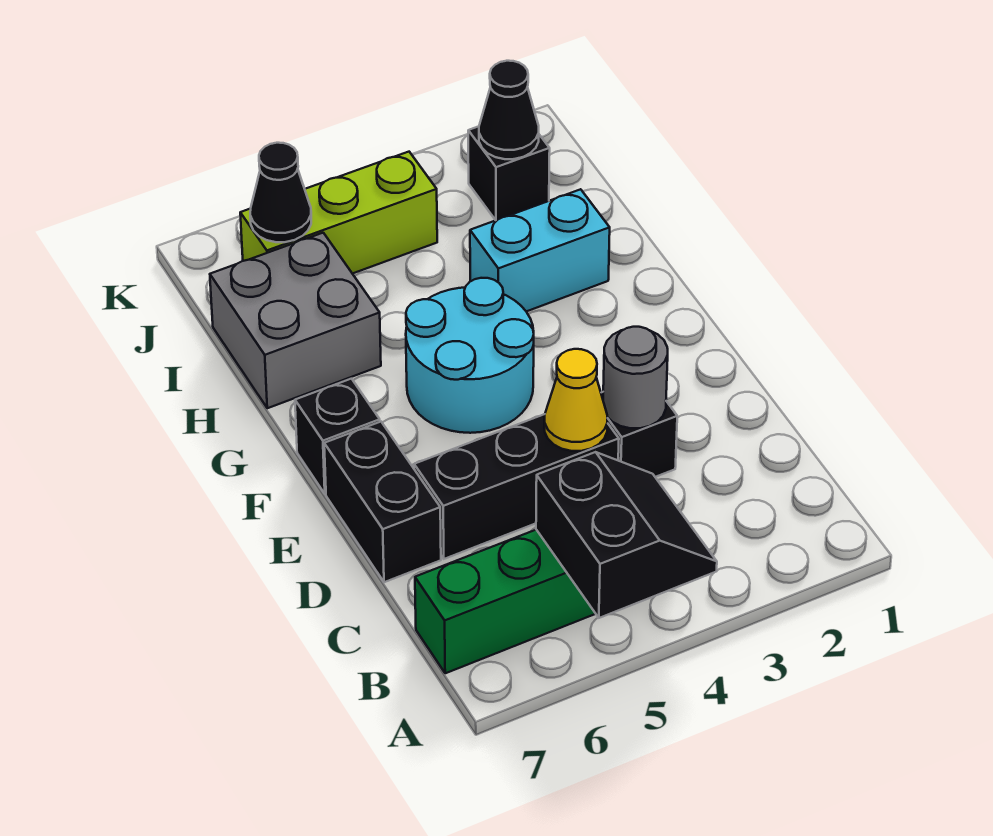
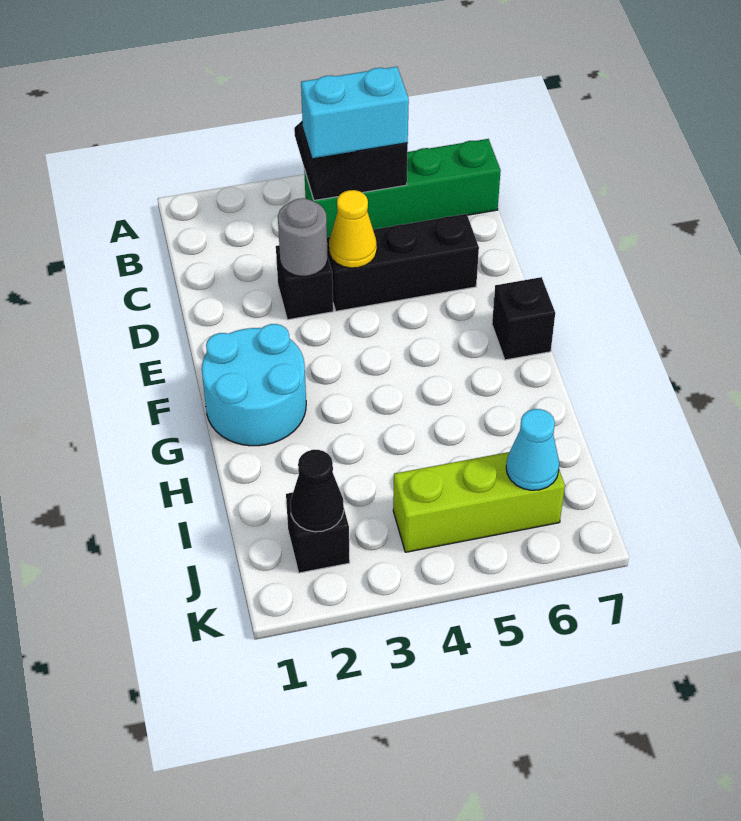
black brick D7:E7 level 1 -> none
cyan round brick F4:G5 level 1 -> cyan round brick F1:G2 level 1
cyan brick H2:H3 level 1 -> cyan brick B4:B5 level 3
grey brick H6:I7 level 1 -> none
black cone J6 level 2 -> cyan cone J6 level 2

